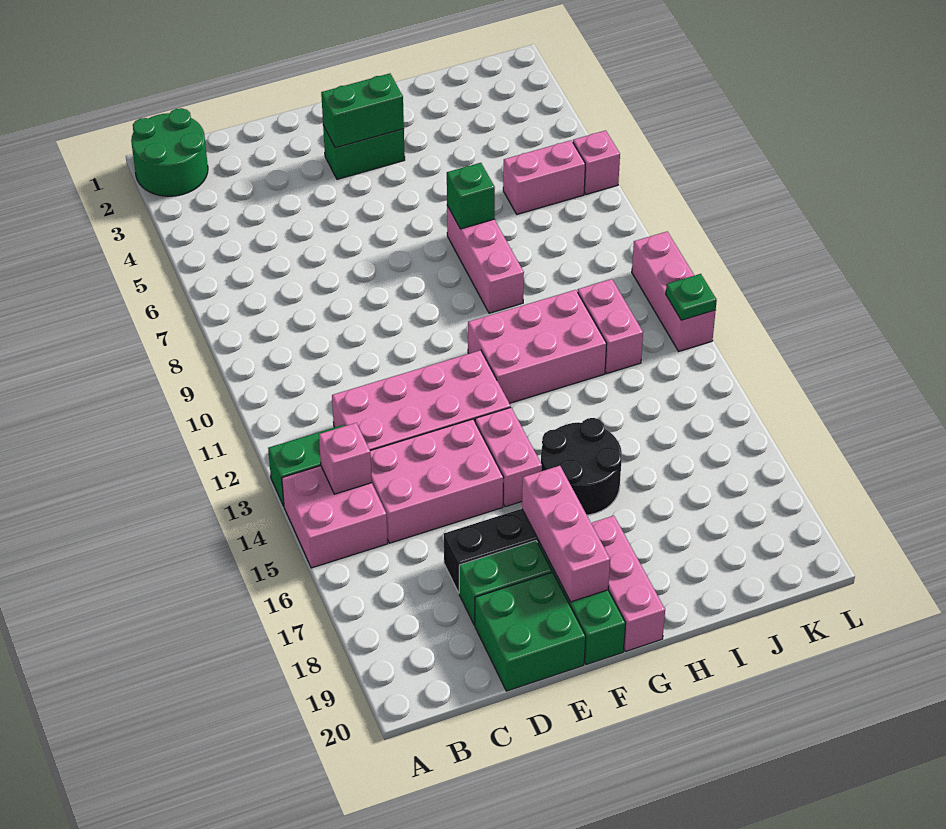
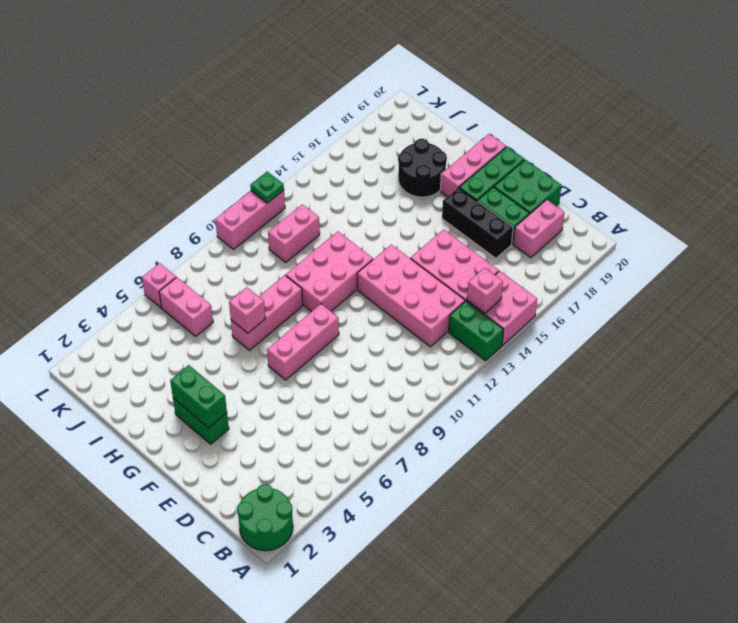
pink brick F14:F15 level 1 -> pink brick C18:C19 level 1
pink brick F17:F19 level 2 -> pink brick F7:F9 level 1
pink brick G11:I12 level 1 -> pink brick G10:H12 level 1
black round brick G15:H16 level 1 -> black round brick H17:I18 level 1
green brick H7 level 2 -> pink brick H7 level 2

